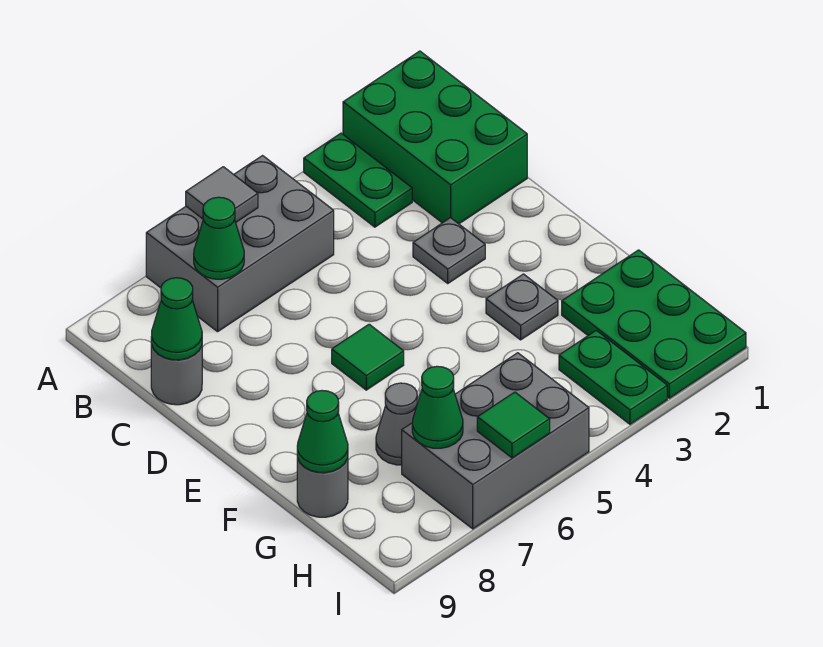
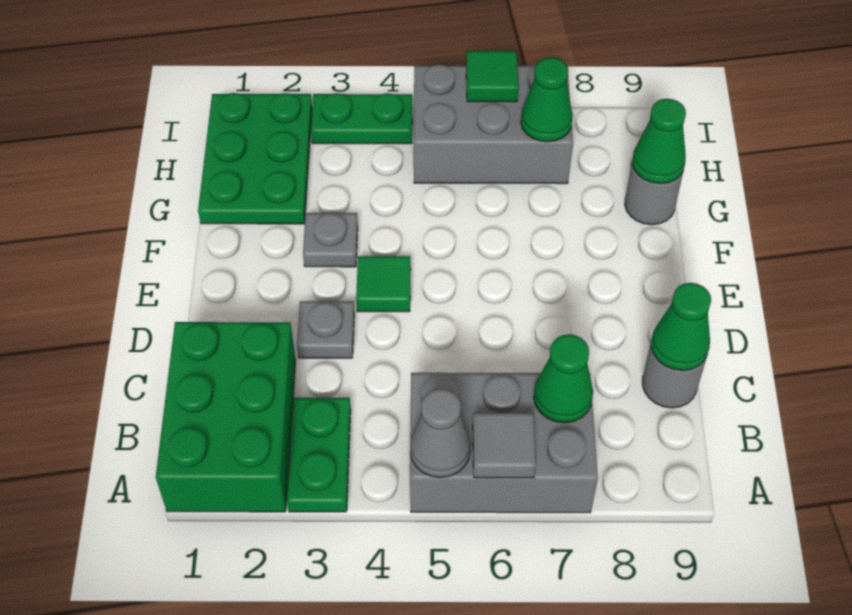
green tile E6 level 1 -> green tile E4 level 1
grey cone G7 level 1 -> grey cone A5 level 2
green plate H3:I3 level 1 -> green plate I3:I4 level 1

